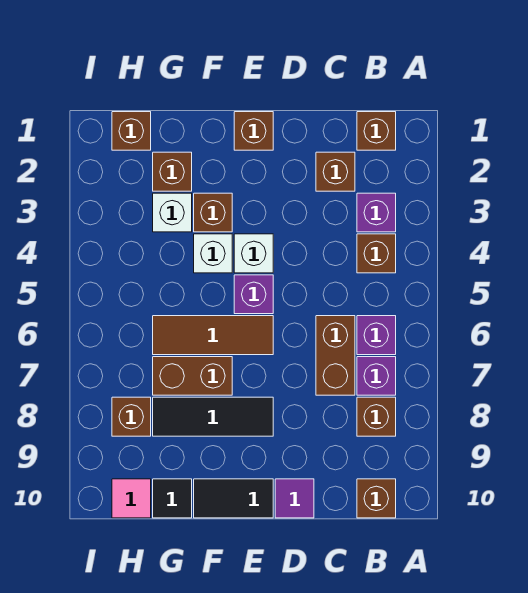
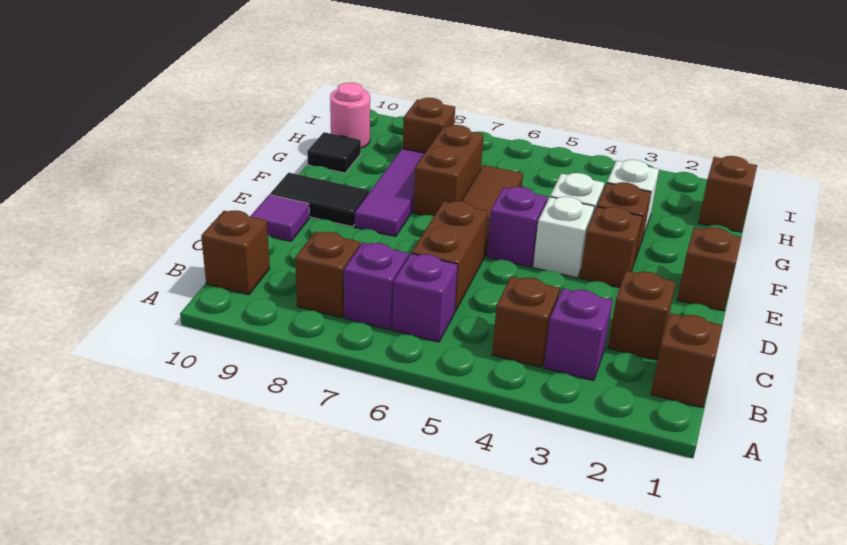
brown brick C6:C7 level 1 -> brown brick C6:D6 level 1
black tile E8:G8 level 1 -> purple tile E8:G8 level 1
black tile E10:F10 level 1 -> black tile E9:E10 level 1
brown brick G2 level 1 -> brown brick E3 level 1
pink tile H10 level 1 -> pink round brick H10 level 1

